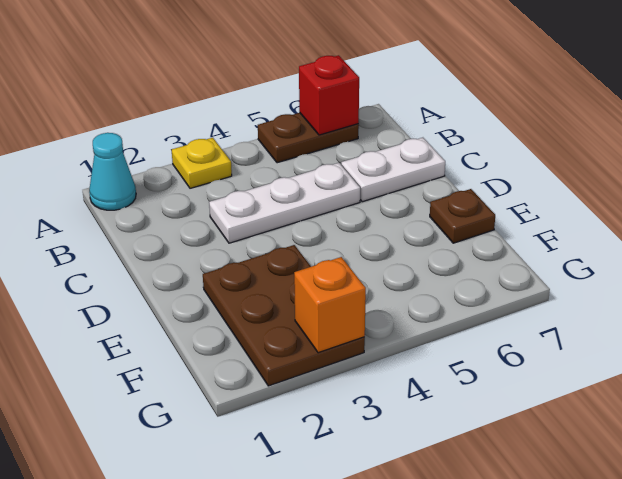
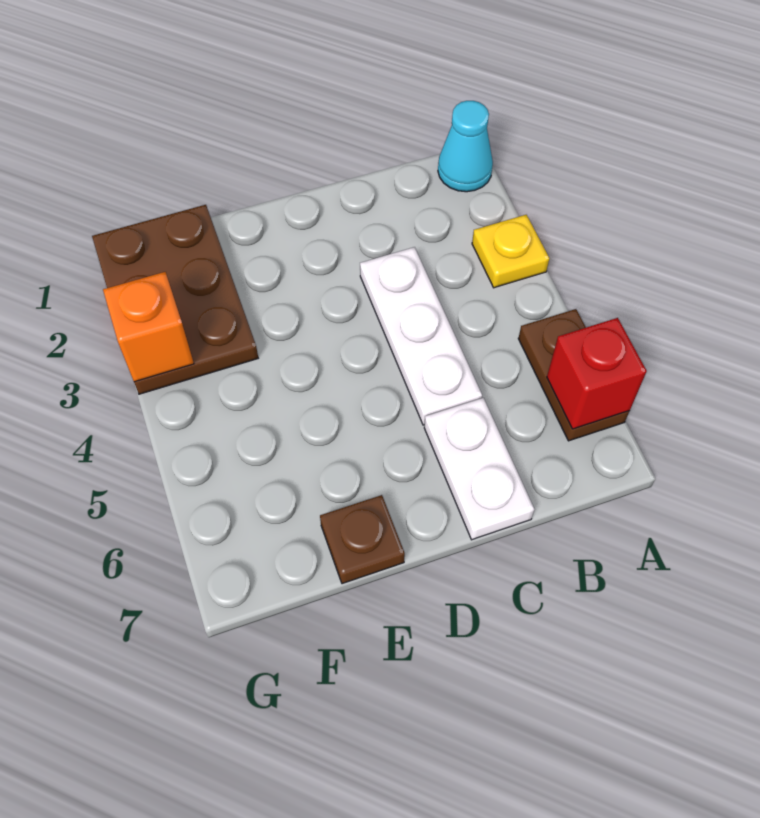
brown plate E2:G3 level 1 -> brown plate F1:G3 level 1

